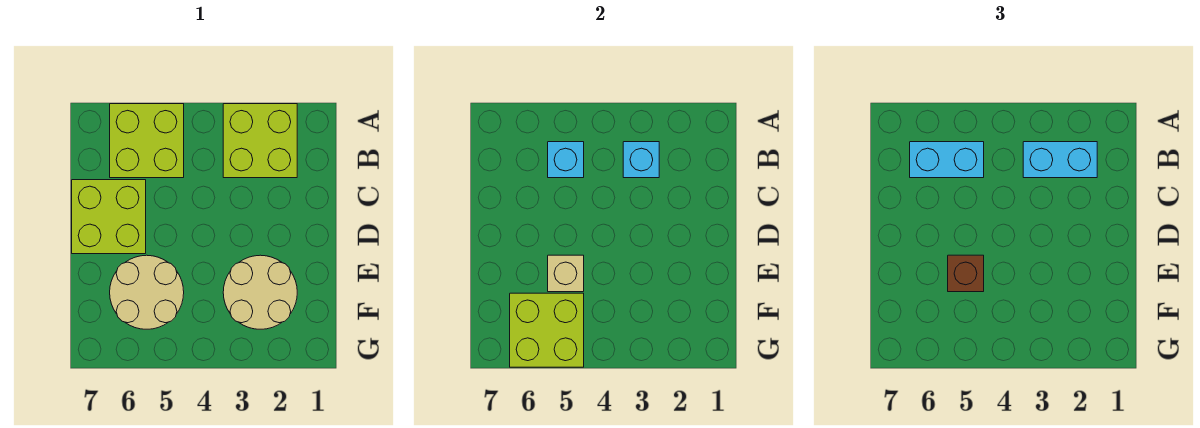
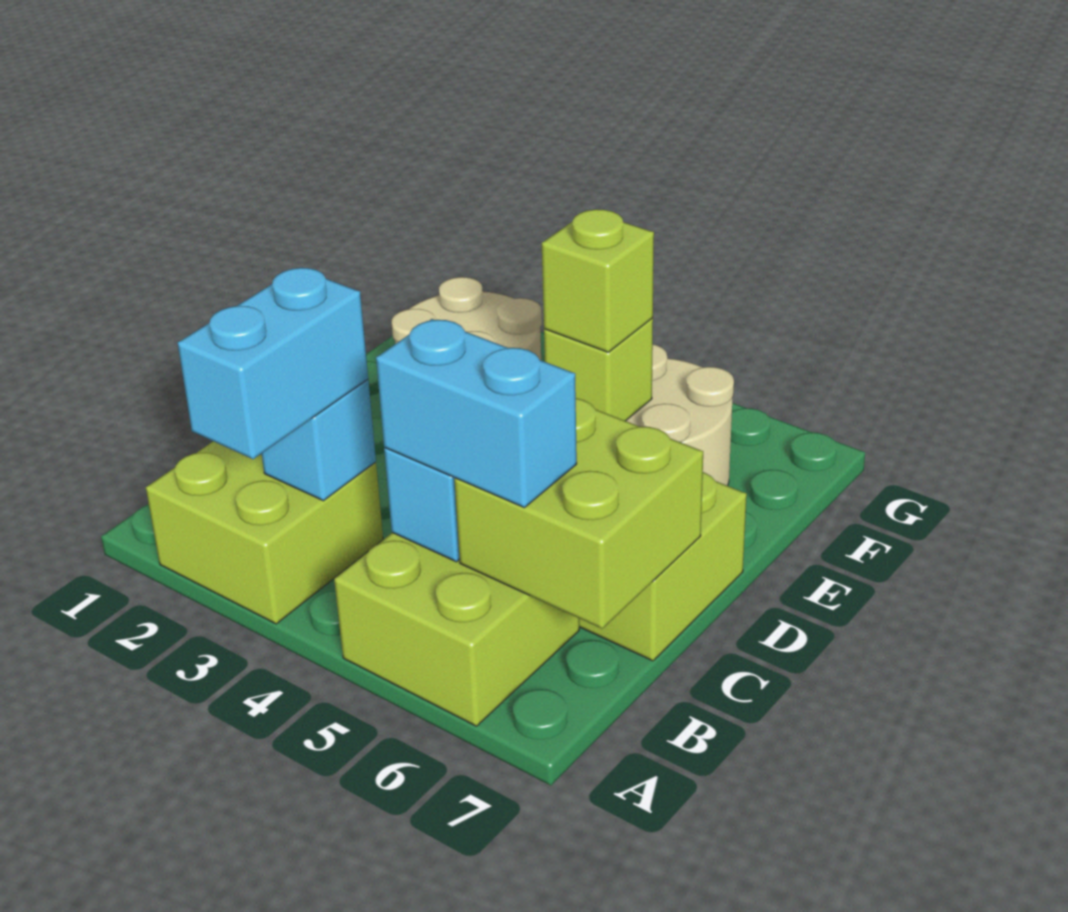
cyan brick B2:B3 level 3 -> cyan brick A3:B3 level 3
tan brick E5 level 2 -> lime brick E5 level 2
brown brick E5 level 3 -> lime brick E5 level 3
lime brick F5:G6 level 2 -> lime brick B6:C7 level 2

